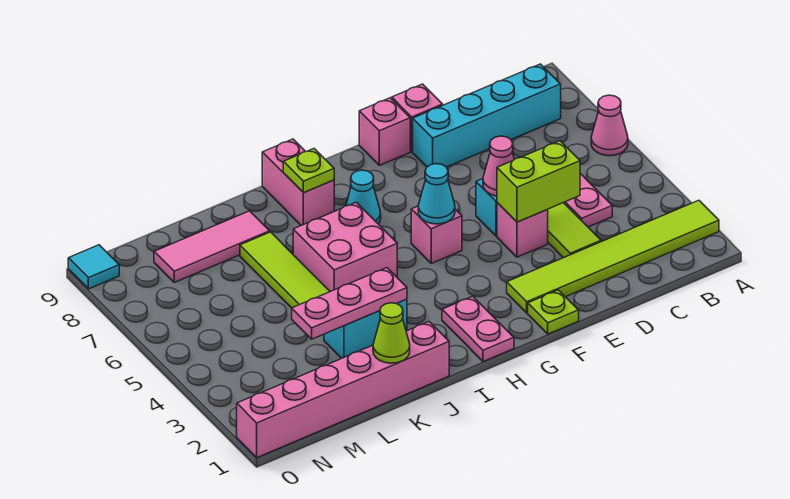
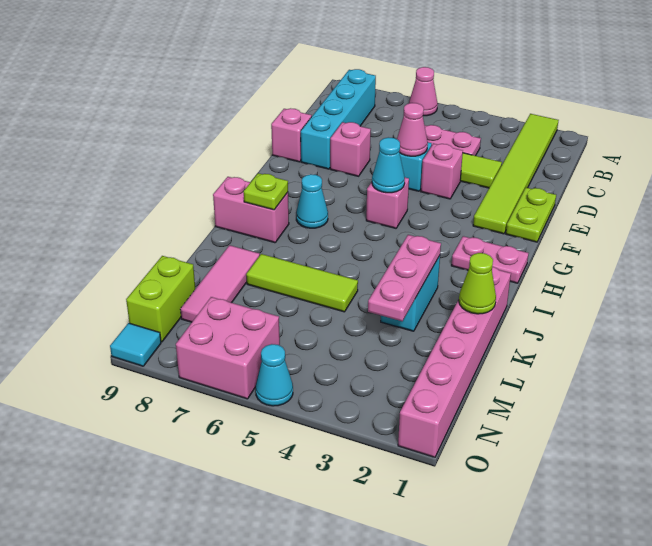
lime brick D4:E4 level 2 -> lime brick M9:N9 level 1
lime plate F1 level 1 -> lime plate E1:F1 level 1
pink brick F9 level 1 -> pink brick E7 level 1
pink brick I5:J6 level 1 -> pink brick N6:O7 level 1
none -> cyan cone O5 level 1

